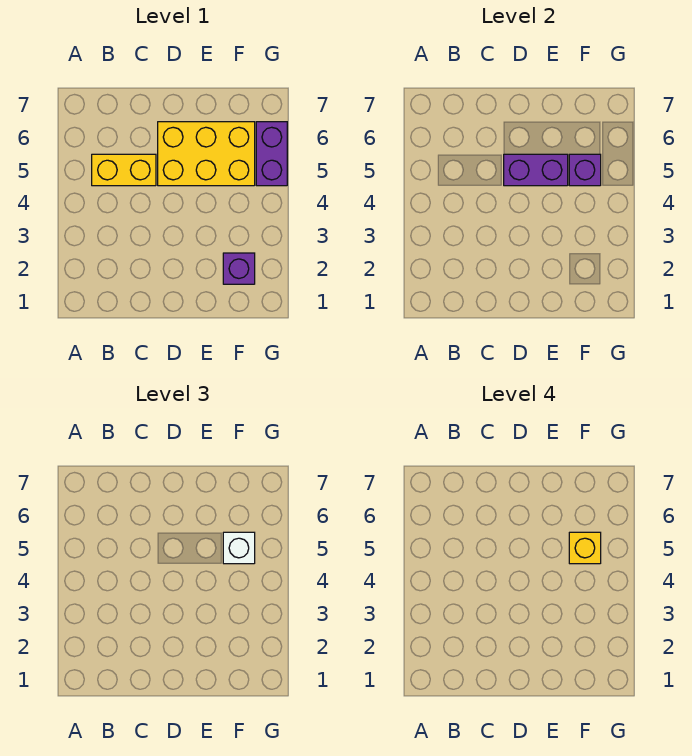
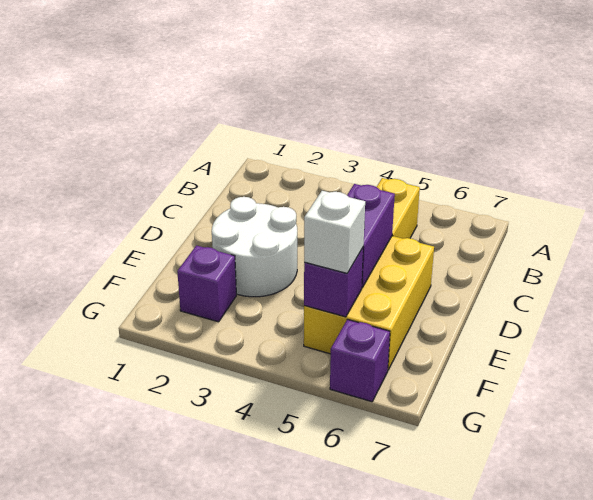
none -> white round brick D2:E3 level 1
yellow brick F5 level 4 -> none
purple brick G5:G6 level 1 -> purple brick G6 level 1

